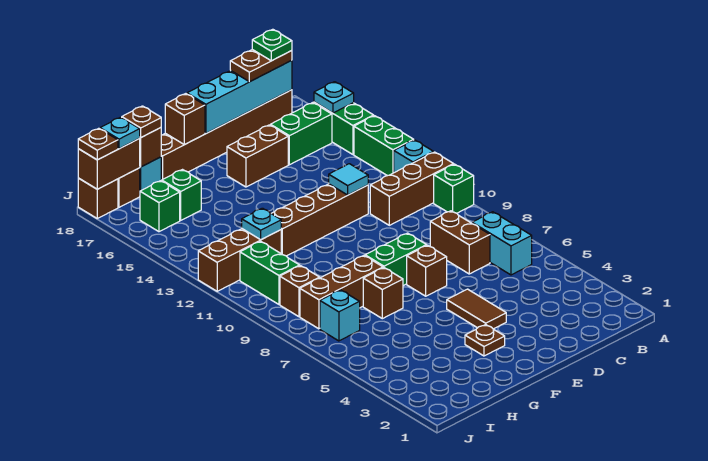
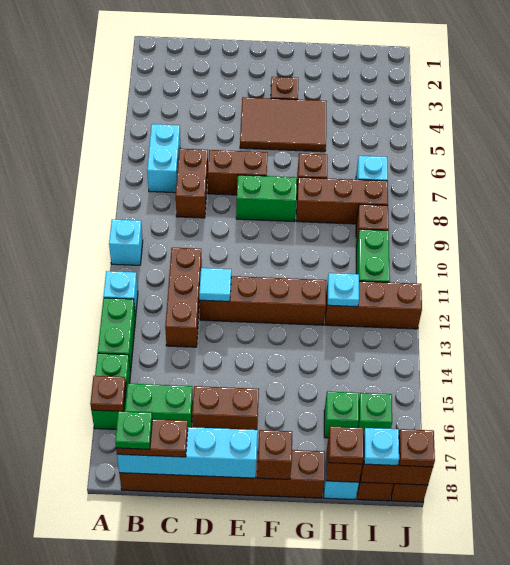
green brick A10 level 1 -> cyan brick A10 level 1
brown brick A11:C11 level 1 -> brown brick C11:C13 level 1
cyan plate A16 level 2 -> brown plate A16 level 2
brown tile E4:E5 level 1 -> brown tile E4:G5 level 1
brown brick E7 level 1 -> brown brick D7:E7 level 1

